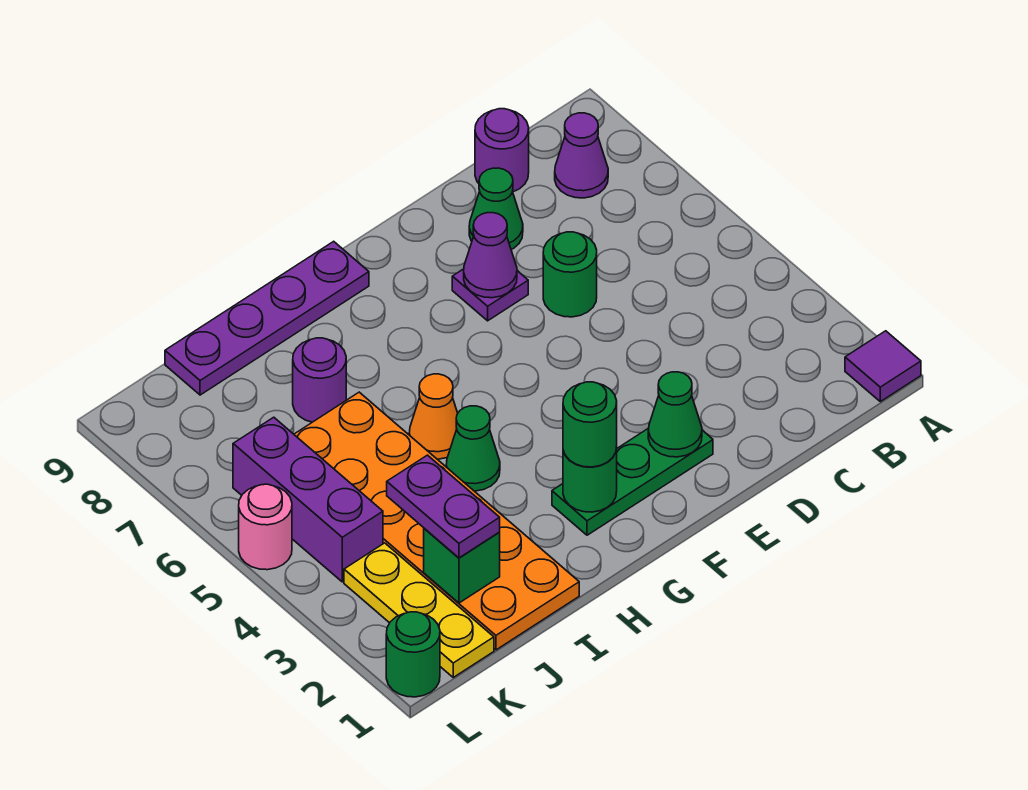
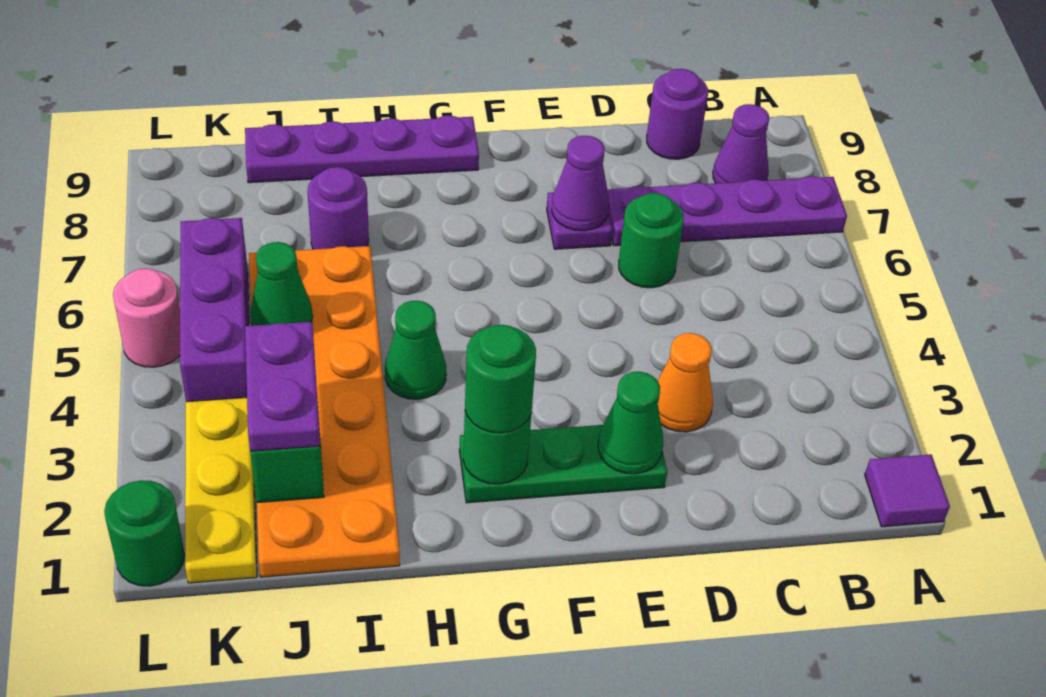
none -> purple plate A7:D7 level 1
green cone D8 level 1 -> green cone J5 level 2
orange cone H5 level 1 -> orange cone D3 level 1

